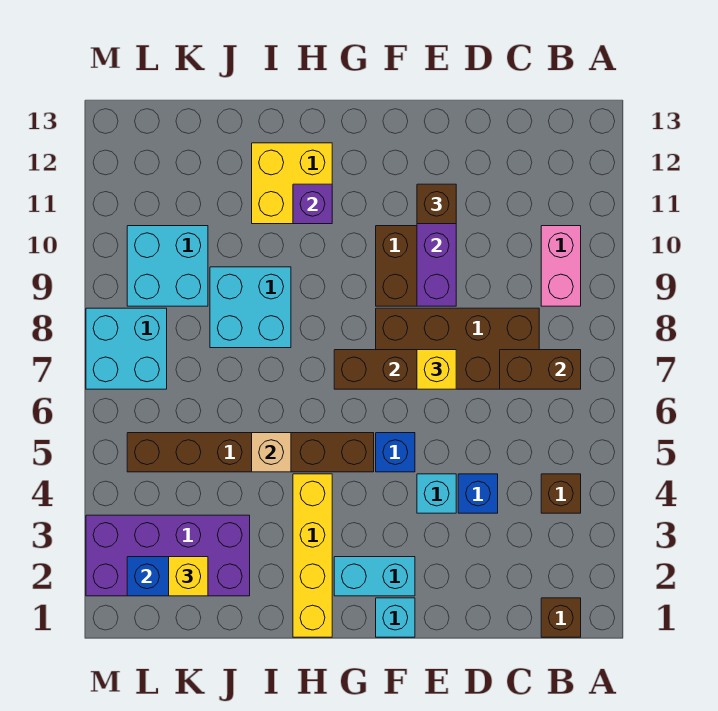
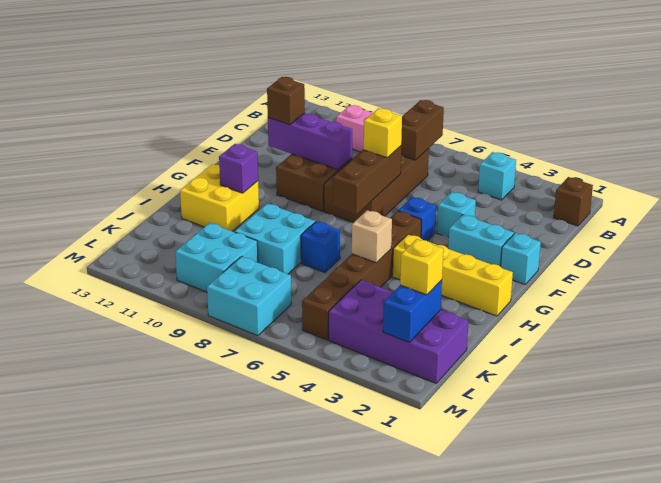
brown brick B4 level 1 -> cyan brick B4 level 1
blue brick D4 level 1 -> blue brick I7 level 1
cyan brick F2:G2 level 1 -> cyan brick F2:F3 level 1
purple brick J2:M3 level 1 -> purple brick K1:L4 level 1

